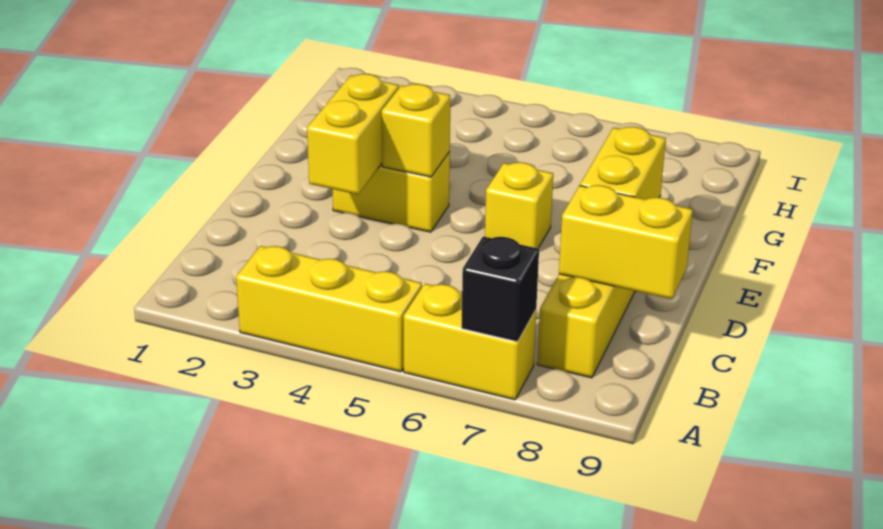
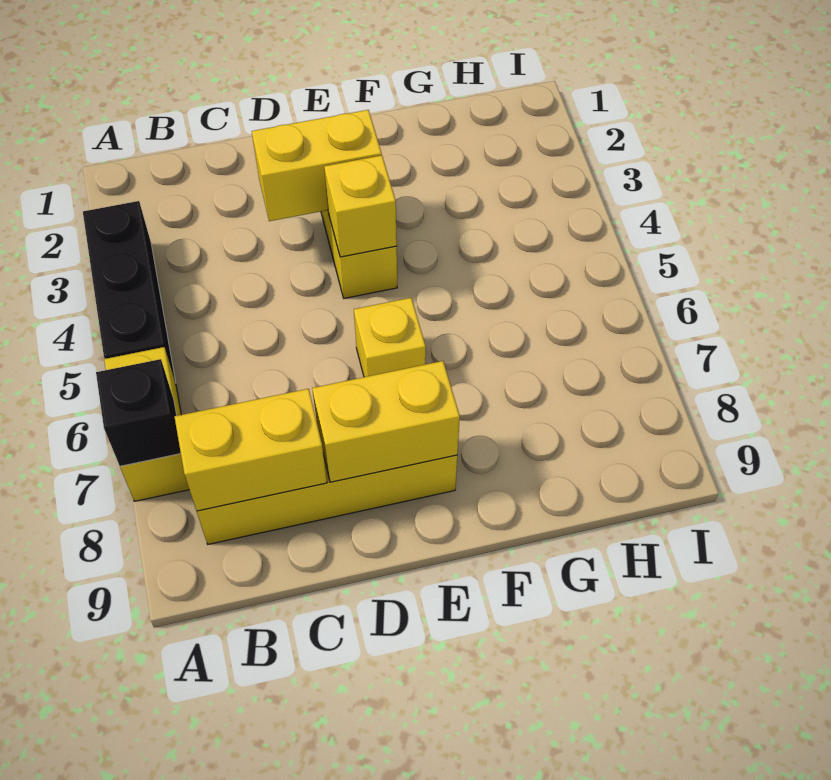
yellow brick A3:A5 level 1 -> black brick A3:A5 level 1
yellow brick C8:C9 level 2 -> yellow brick B8:C8 level 2

